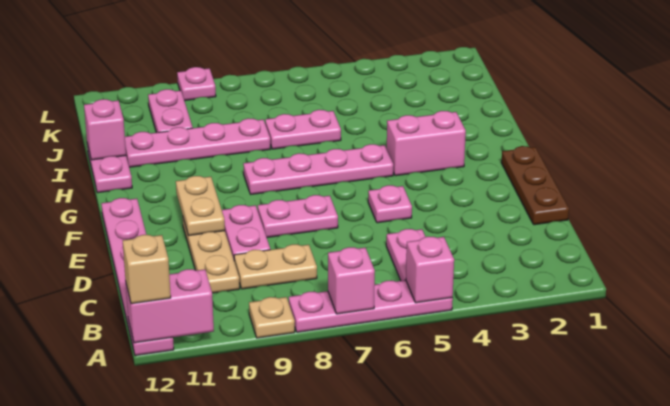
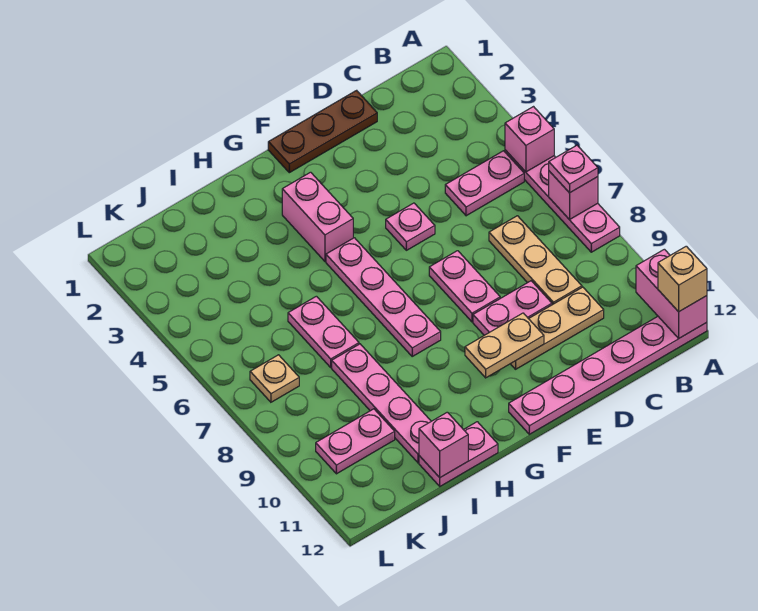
tan plate A9 level 1 -> tan plate K7 level 1
tan plate C8:C9 level 1 -> tan plate C7:C9 level 1
pink plate L9 level 1 -> pink plate A7 level 3

